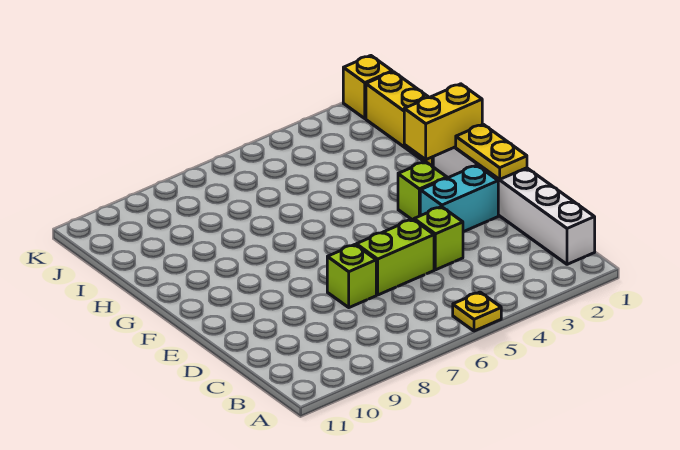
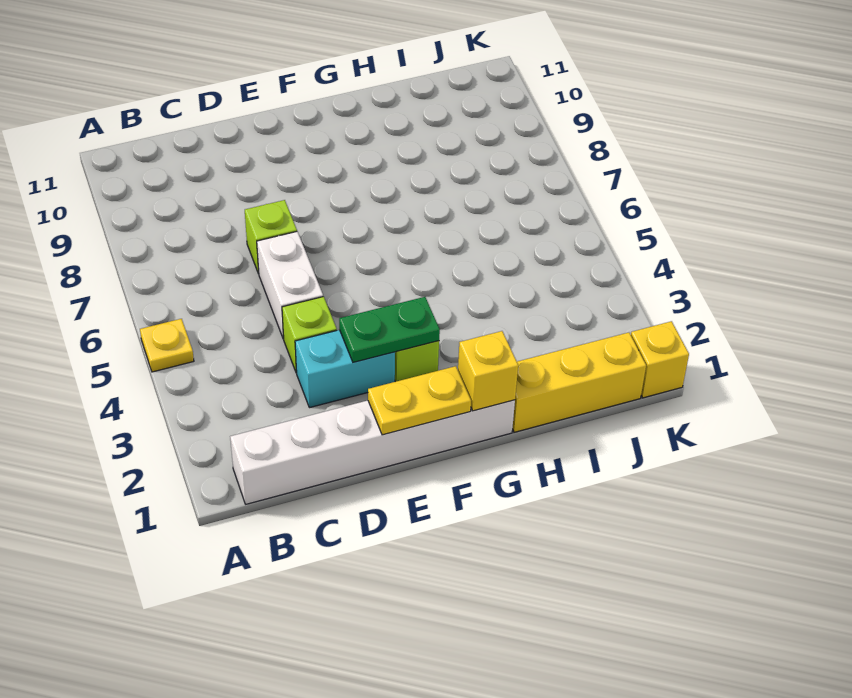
lime brick D5:D6 level 1 -> white brick D5:D6 level 1
cyan brick E2:E3 level 1 -> cyan brick D3:E3 level 1
none -> green plate E3:F3 level 2
yellow brick G1:G2 level 2 -> yellow brick G1 level 2

